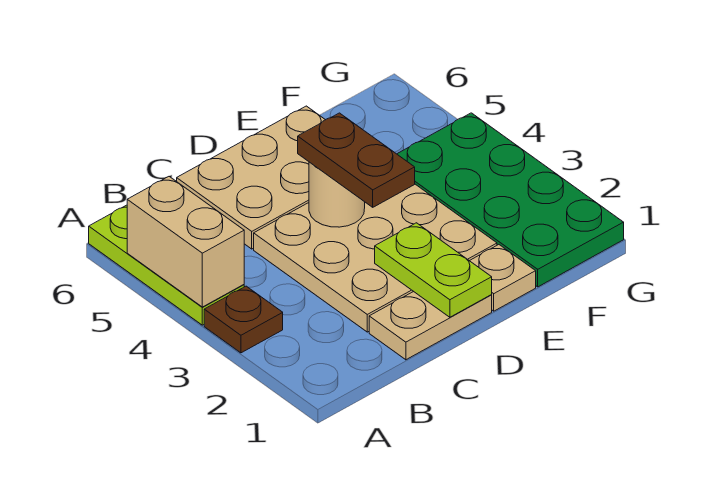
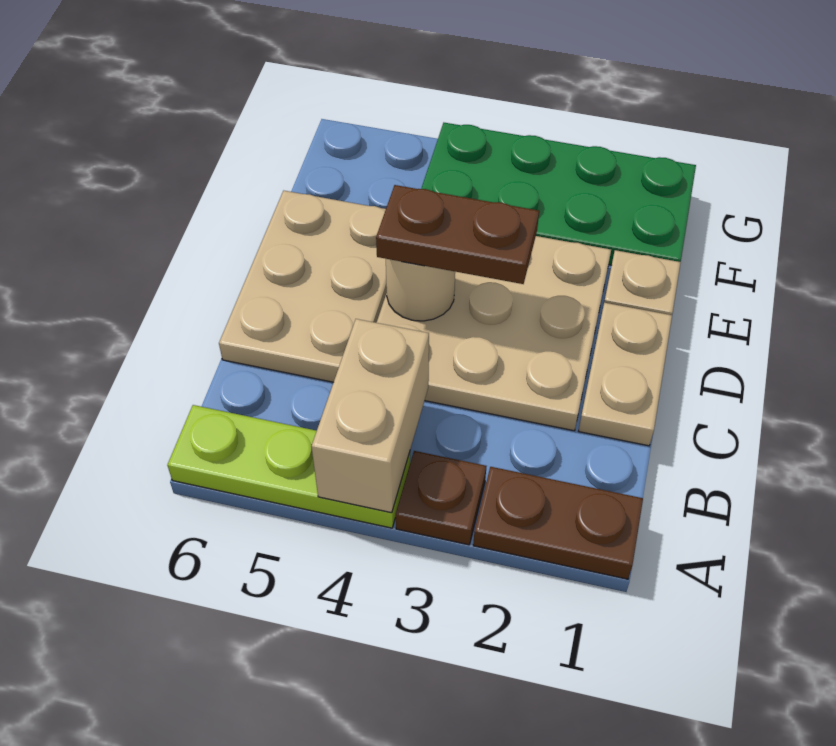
none -> brown plate A1:A2 level 1
tan brick A4:A5 level 2 -> tan brick A4:B4 level 2
lime plate D1:D2 level 2 -> none

